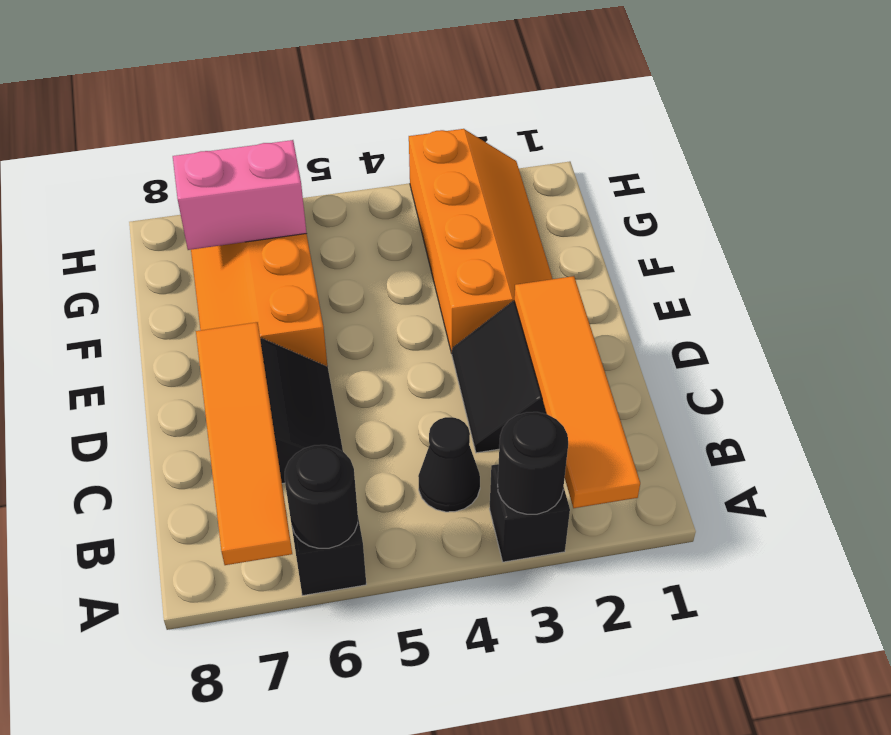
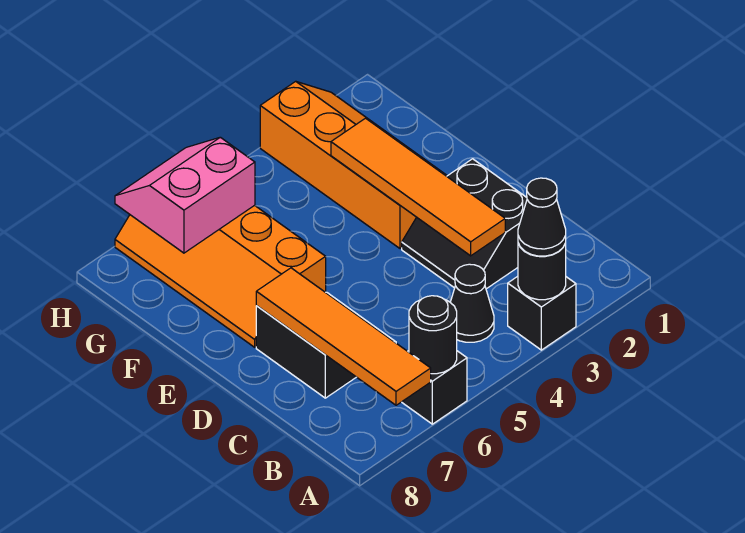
orange tile A2:D2 level 2 -> orange tile C3:F3 level 2
none -> black cone A3 level 3

